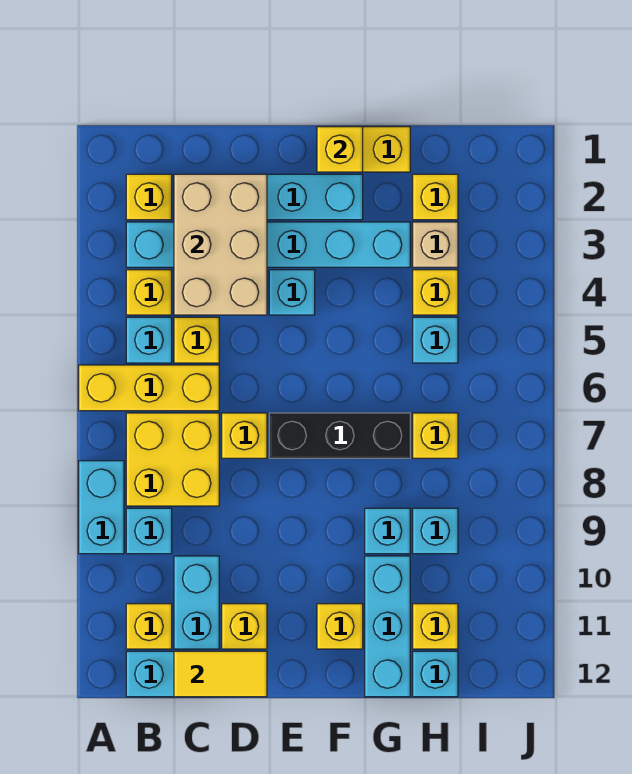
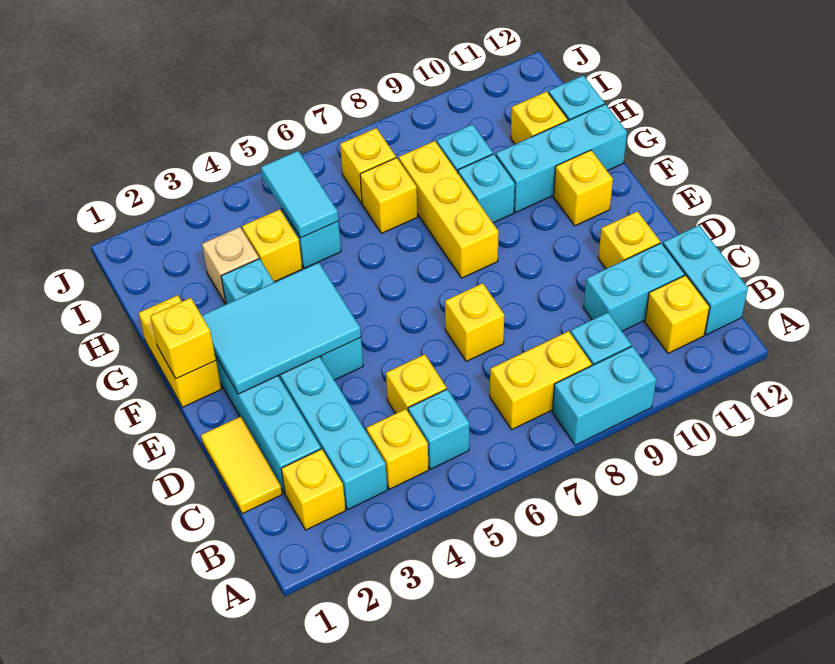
yellow brick A6:C6 level 1 -> yellow brick F8:H8 level 1
yellow brick B7:C8 level 1 -> yellow brick B7:B8 level 1
tan brick C2:D4 level 2 -> none
yellow tile C12:D12 level 2 -> yellow tile C1:D1 level 1
none -> cyan tile E2:F4 level 2
black brick E7:G7 level 1 -> none
yellow brick H2 level 1 -> yellow brick I7 level 1
none -> cyan tile H5:I5 level 2

